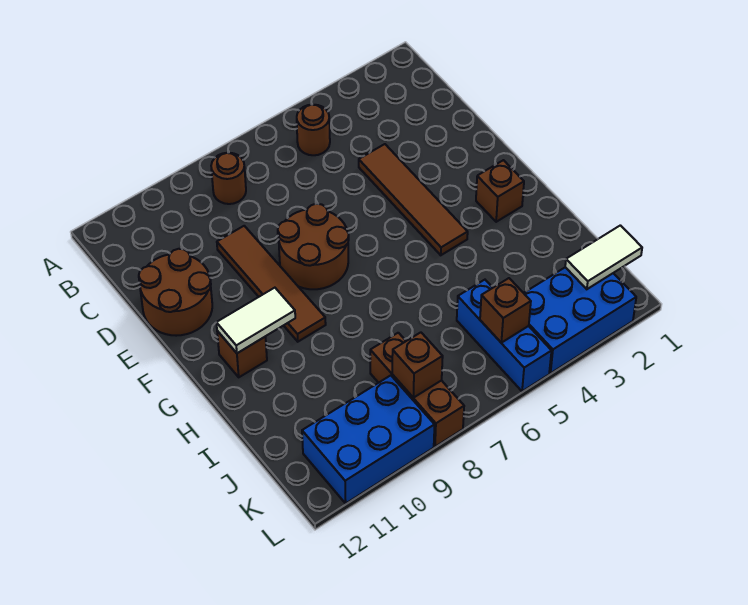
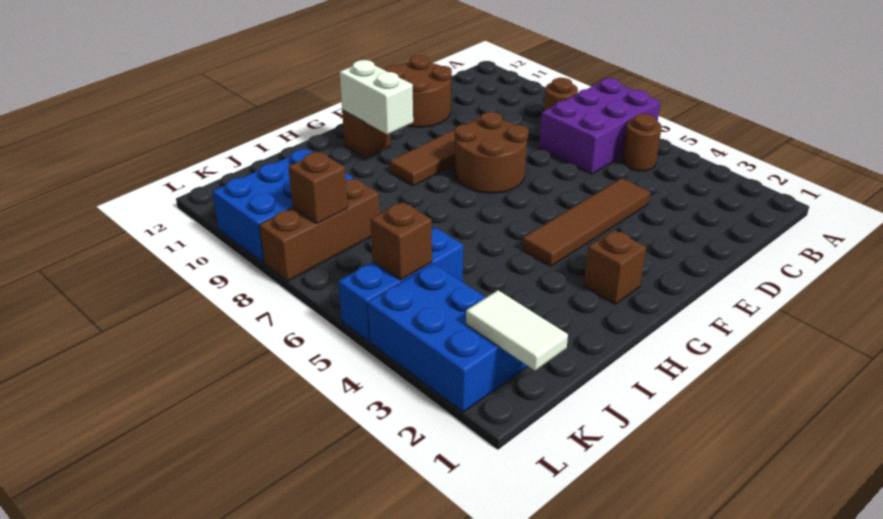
none -> purple brick A6:C7 level 1
white tile G10:G11 level 2 -> white brick G10:G11 level 2
blue brick K9:L11 level 1 -> blue brick J9:L10 level 1

